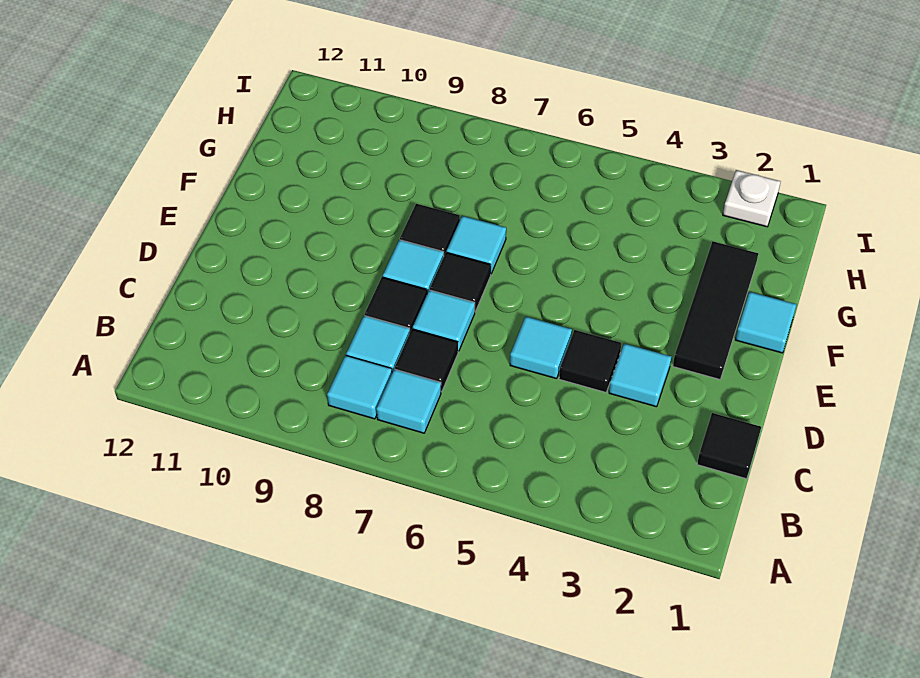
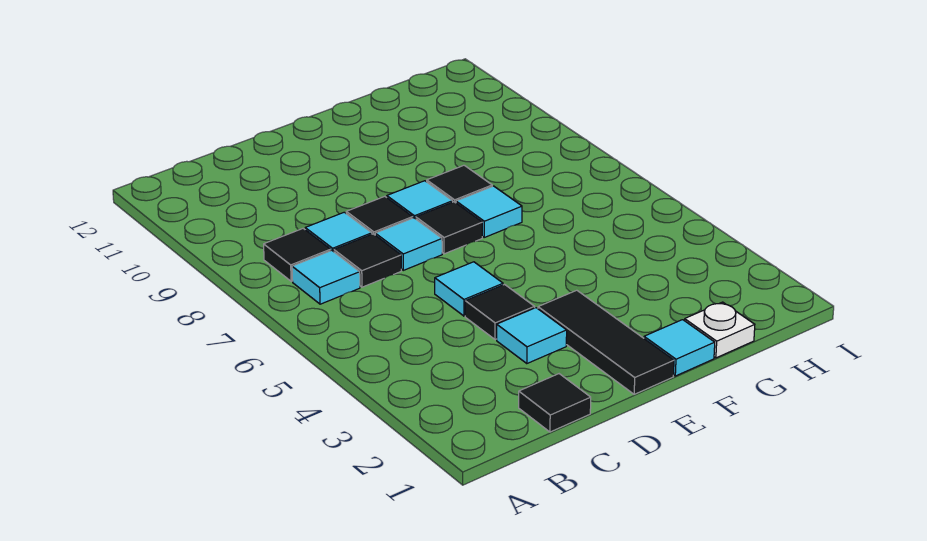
cyan tile B8 level 1 -> black tile B8 level 1
black tile E2:G2 level 1 -> black tile E1:E3 level 1
white plate I2 level 1 -> white plate G1 level 1

